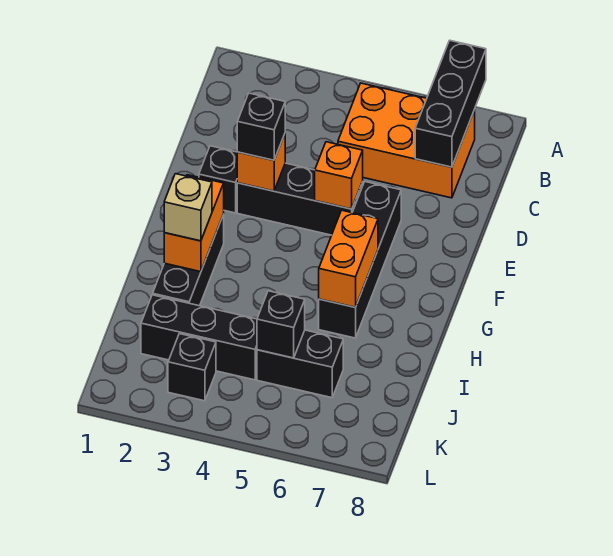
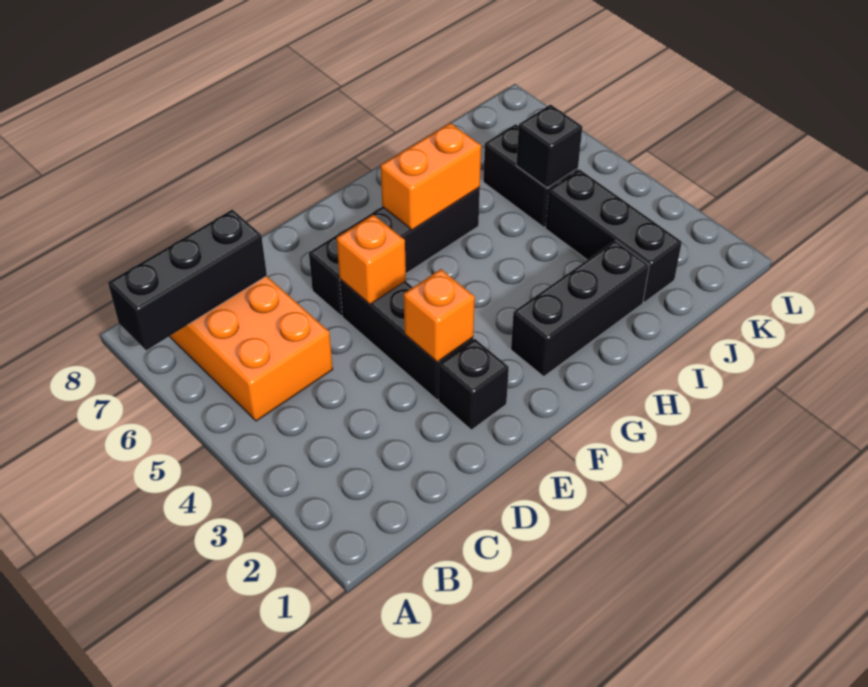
black brick E3 level 3 -> none
orange brick G2:H2 level 2 -> none
tan brick H2 level 3 -> none
black brick K3 level 1 -> none

